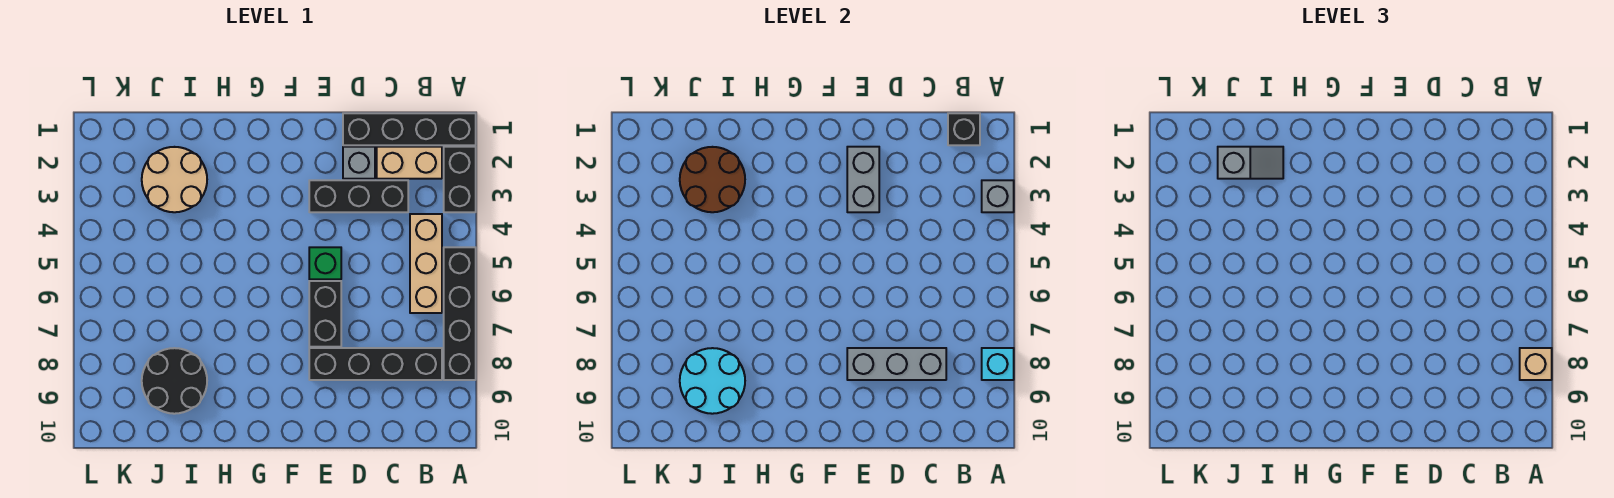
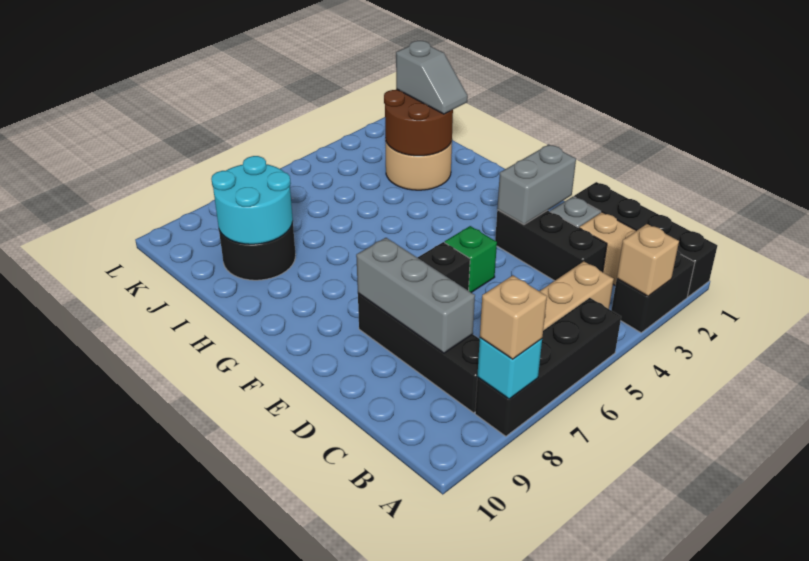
grey brick A3 level 2 -> tan brick A3 level 2
black brick B1 level 2 -> none

